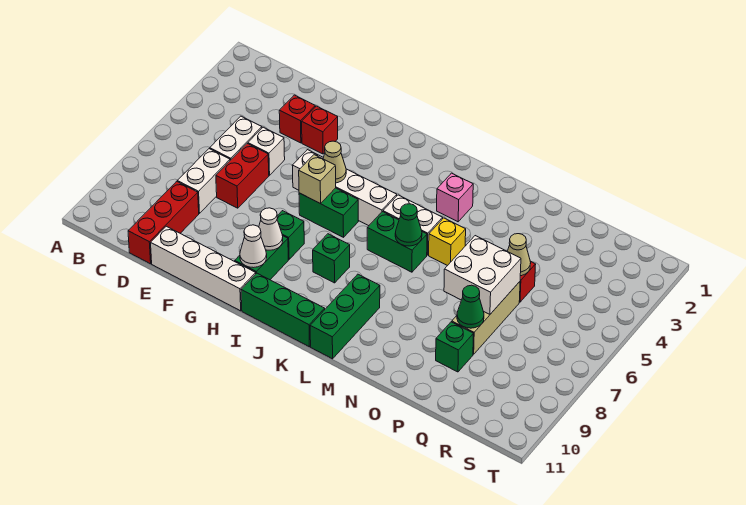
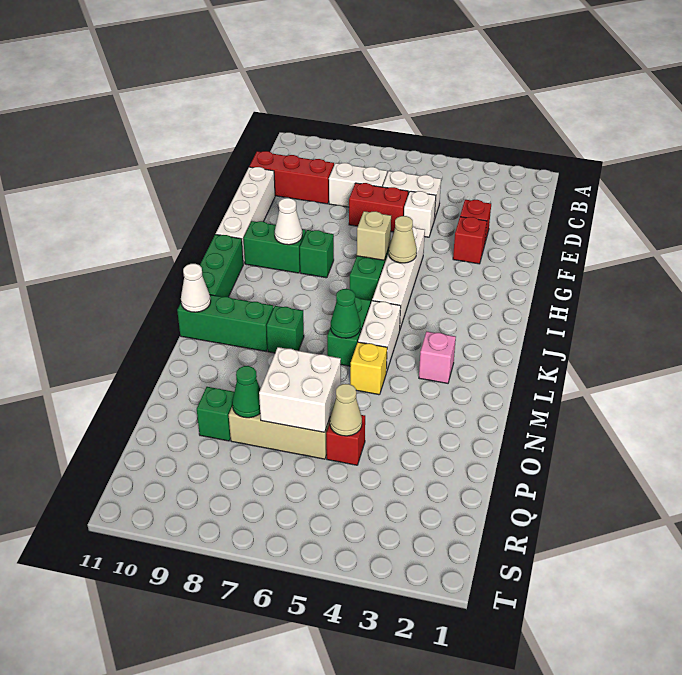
white cone H10 level 2 -> white cone L11 level 2
green brick J8 level 1 -> green brick L8 level 1

